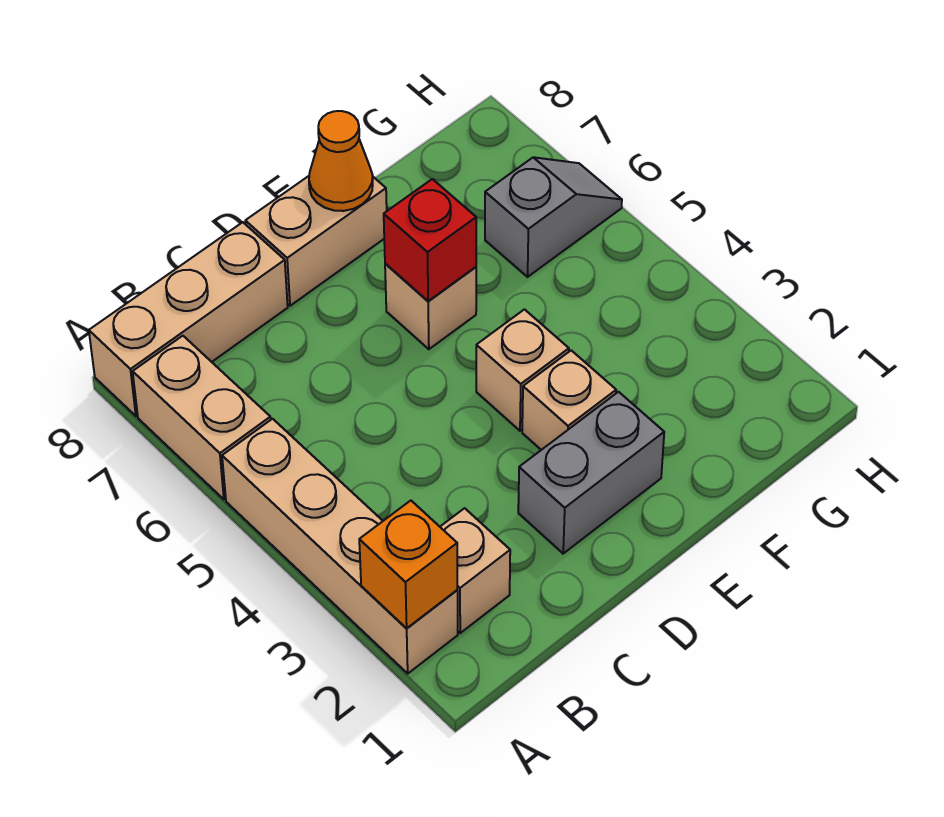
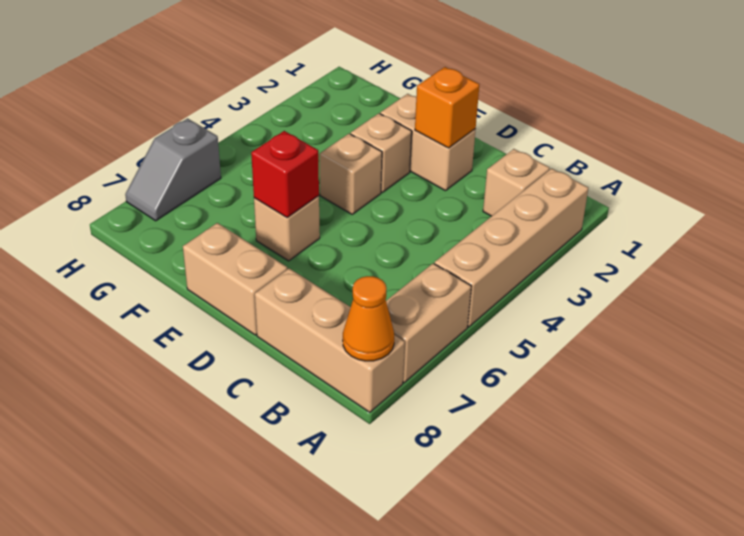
orange brick A2 level 2 -> orange brick D2 level 2
grey brick D2:E2 level 1 -> tan brick D2:E2 level 1
orange cone E8 level 2 -> orange cone A8 level 2
grey slope G6:H6 level 1 top G -> grey slope H6:H7 level 1 top 6

